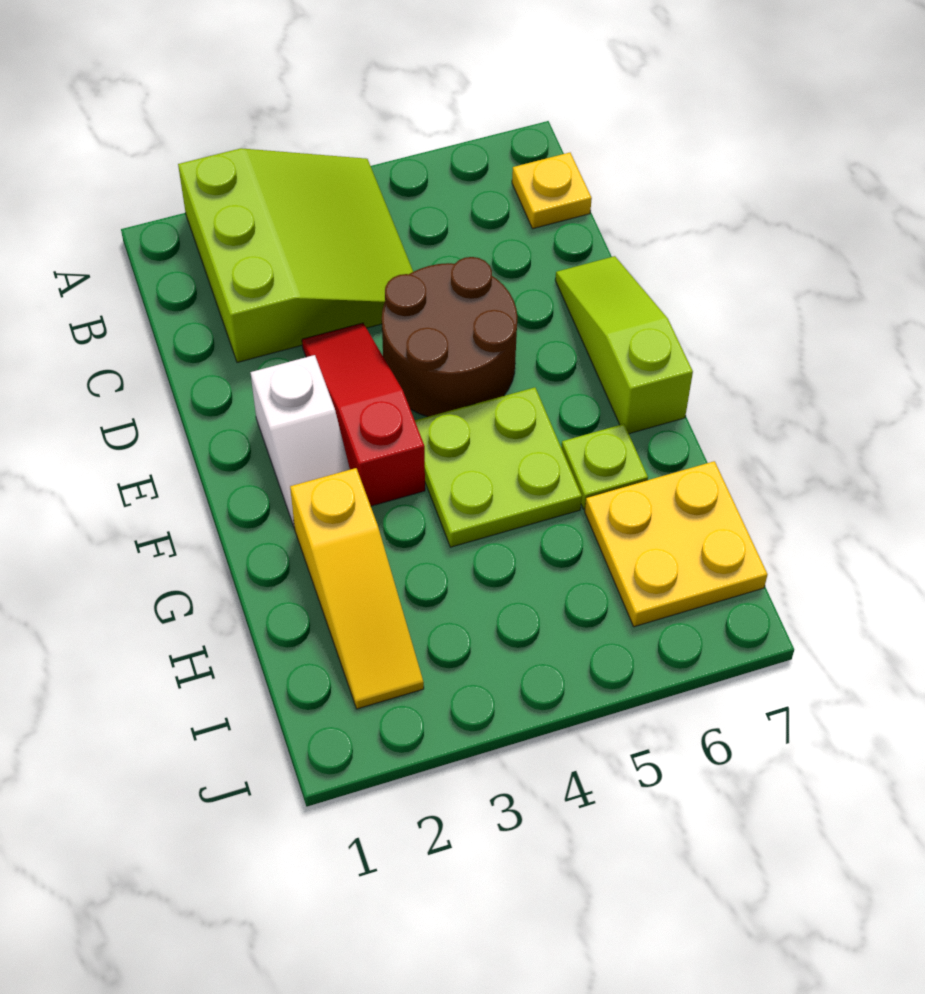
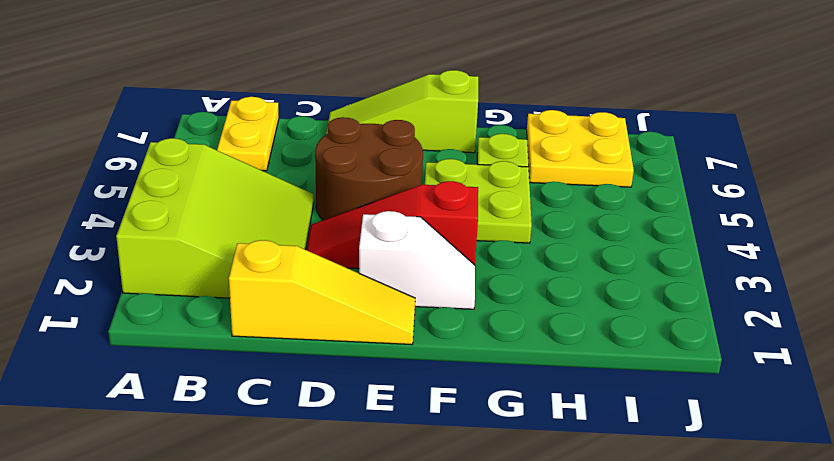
lime slope A2:C4 level 1 top 2 -> lime slope A2:C4 level 1 top A
yellow plate B7 level 1 -> yellow plate B6:B7 level 1
yellow slope G2:I2 level 1 top G -> yellow slope C1:E1 level 1 top C

